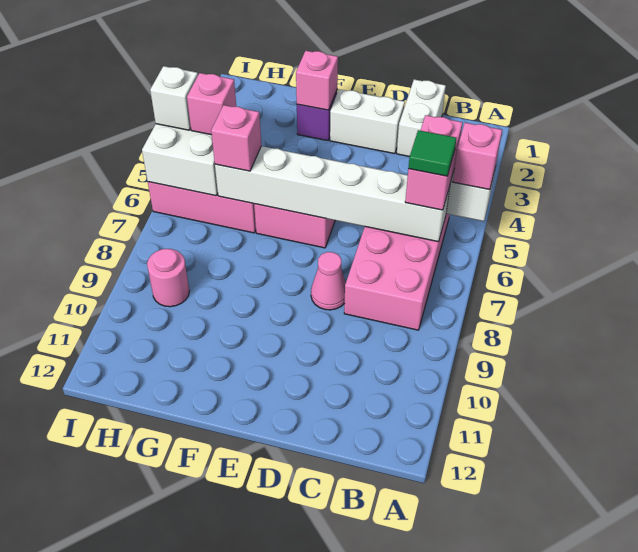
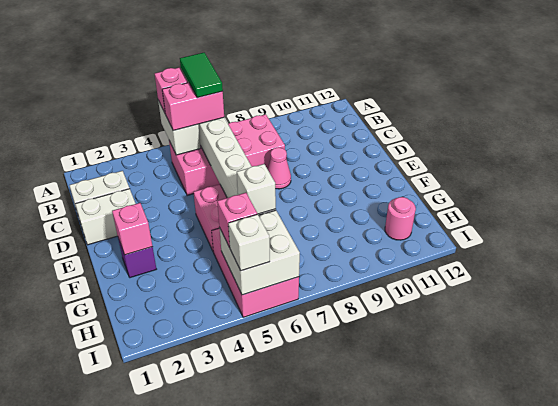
green tile B6 level 4 -> green tile A6:B6 level 4
white brick D2:E2 level 1 -> white brick D1:D2 level 1
pink brick G6 level 3 -> white brick G6 level 3
pink round brick H9 level 1 -> pink round brick H11 level 1

